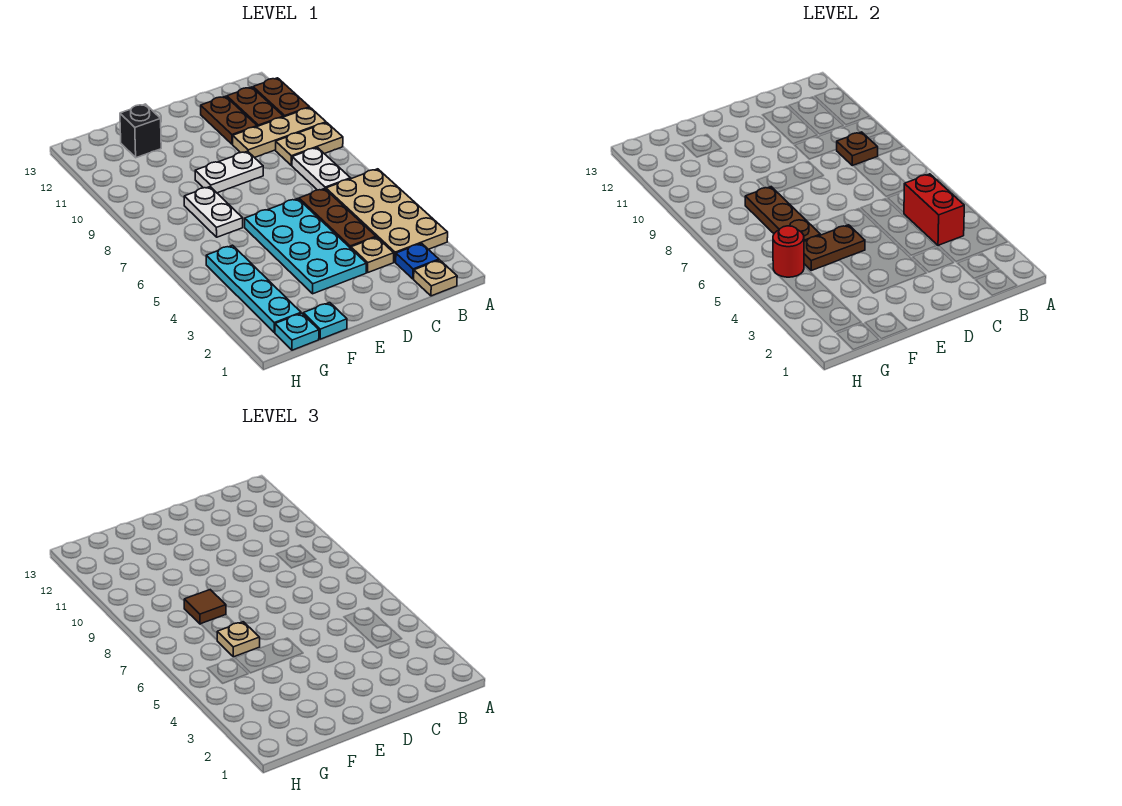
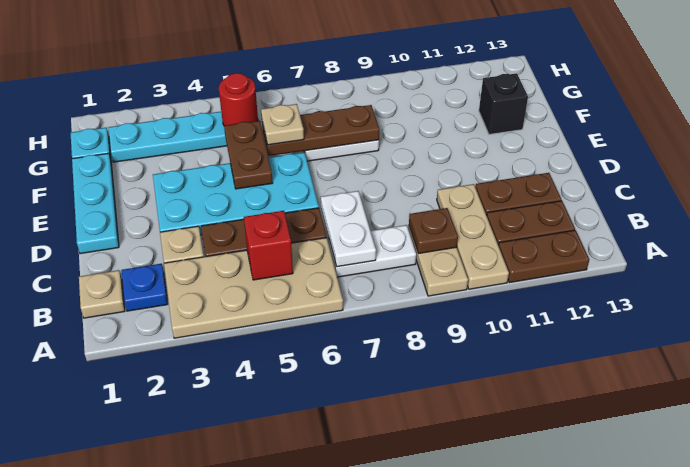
red brick B4:B5 level 2 -> red brick B5 level 2
white plate D9:E9 level 1 -> white plate B7:C7 level 2
cyan plate F1 level 1 -> cyan plate D1:F1 level 1
brown tile F8 level 3 -> none

